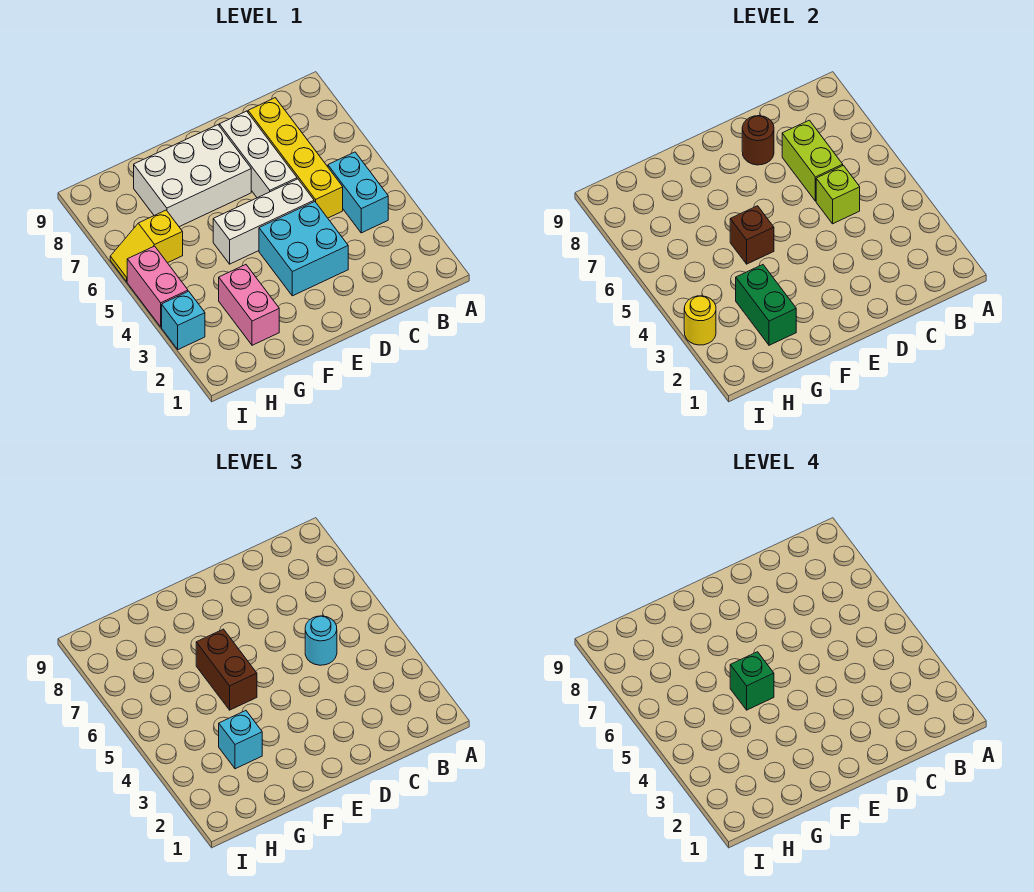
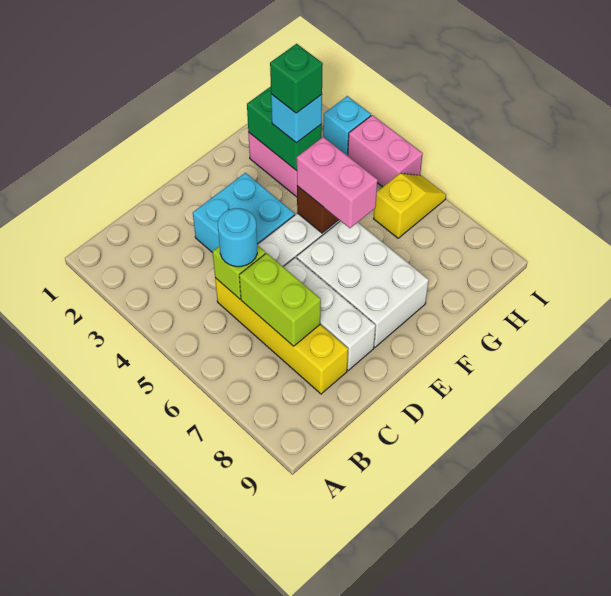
cyan brick B4:B5 level 1 -> none
brown round brick D8 level 2 -> none
white brick E7:G8 level 1 -> white brick E6:F8 level 1
brown brick F5:F6 level 3 -> pink brick F5:F6 level 3
green brick F5 level 4 -> green brick G3 level 4
yellow round brick I3 level 2 -> none

